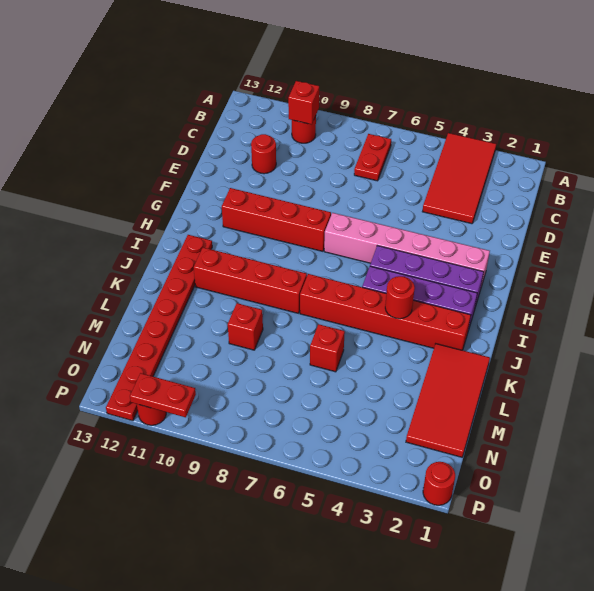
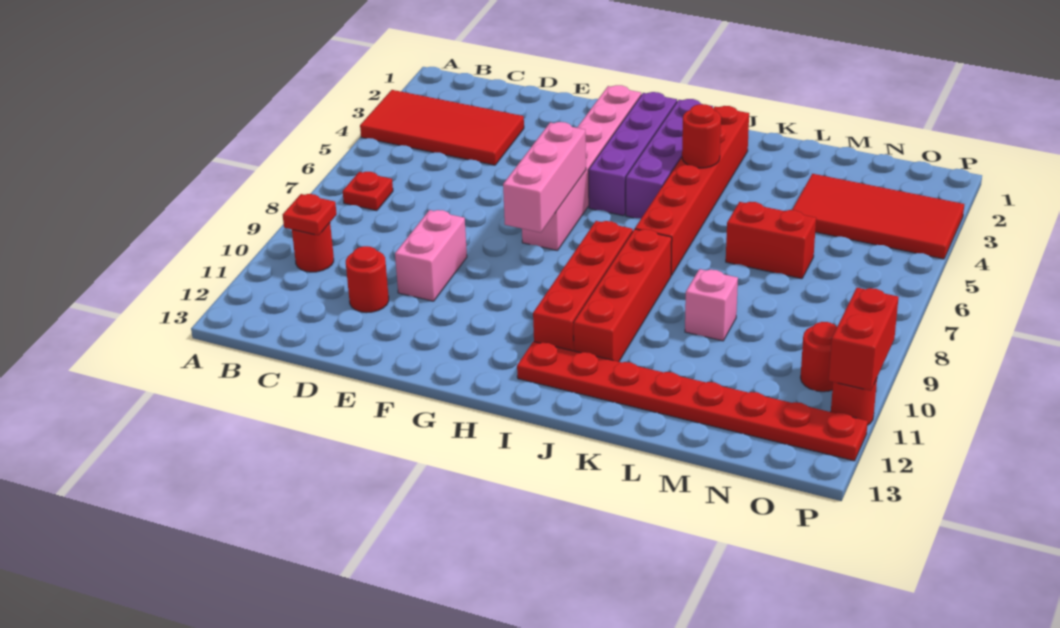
red plate B7:C7 level 1 -> red plate B7 level 1
red brick B10 level 2 -> red plate B10 level 2
none -> pink brick E9:E10 level 1
none -> pink brick G6:G8 level 2
red brick G8:G11 level 1 -> red brick I8:I11 level 1
red tile K1:N2 level 1 -> red tile M3:P4 level 1
red brick L6 level 1 -> red brick L6:M6 level 1
red brick L9 level 1 -> pink brick L9 level 1
red round brick P1 level 1 -> red round brick O10 level 1
red plate P10:P11 level 2 -> red brick P10:P11 level 2

